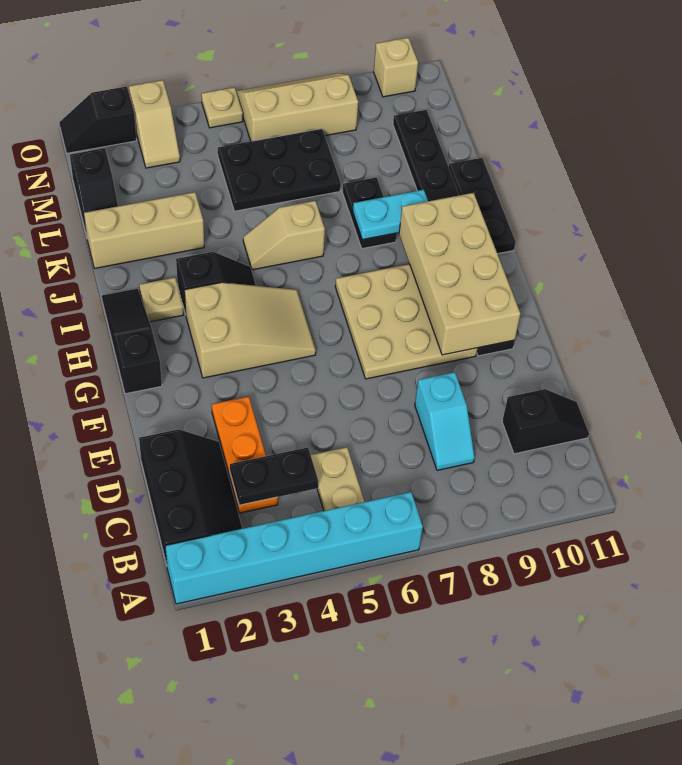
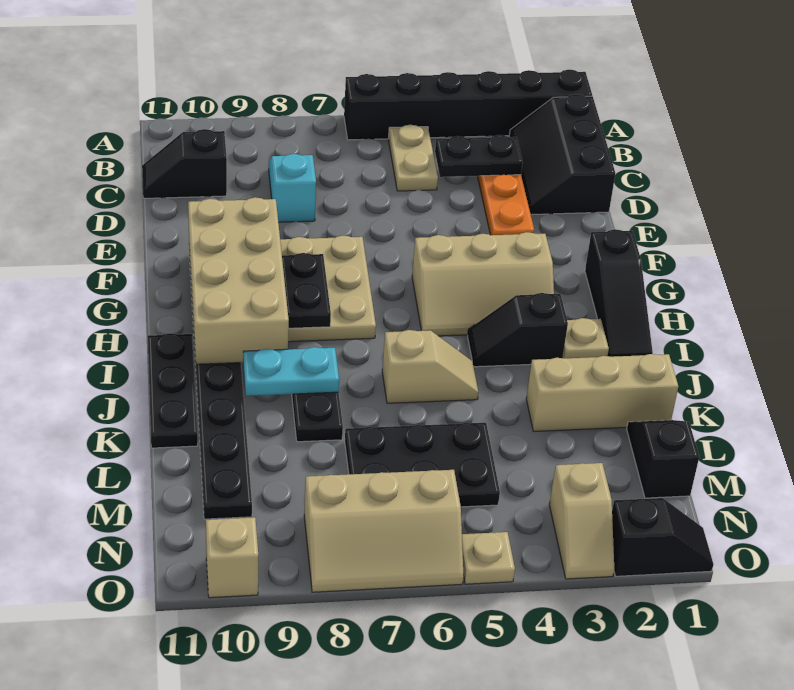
cyan brick A1:A6 level 1 -> black brick A1:A6 level 1
tan slope G3:H5 level 1 top 3 -> tan slope G3:H5 level 1 top G
none -> black plate G8:H8 level 2
tan slope N3:O3 level 1 top O -> tan slope N3:O3 level 1 top N

